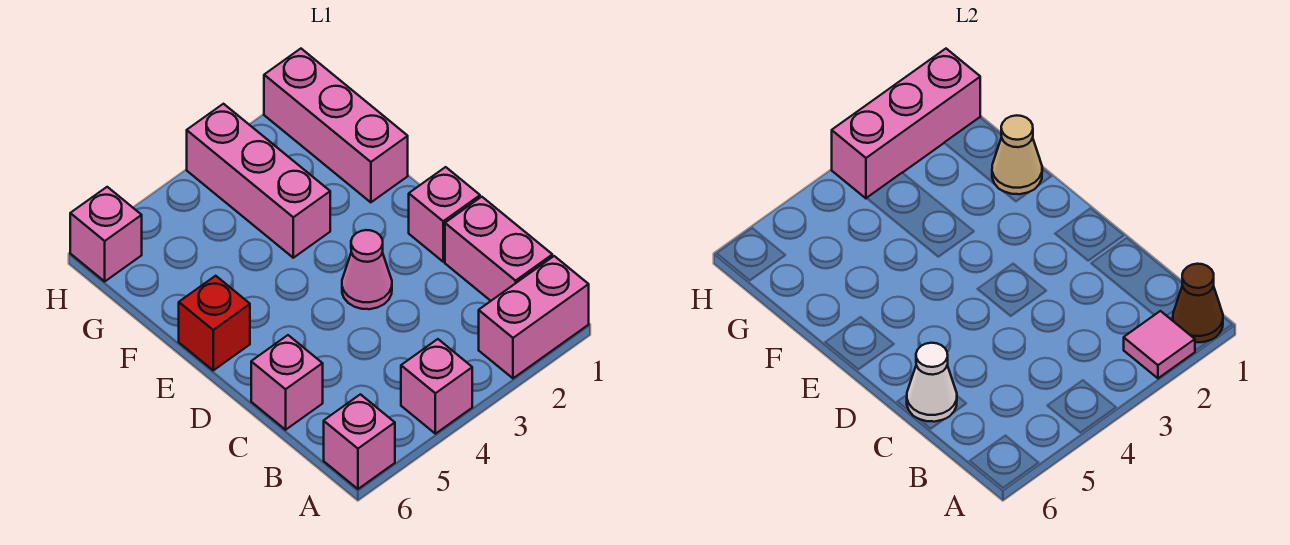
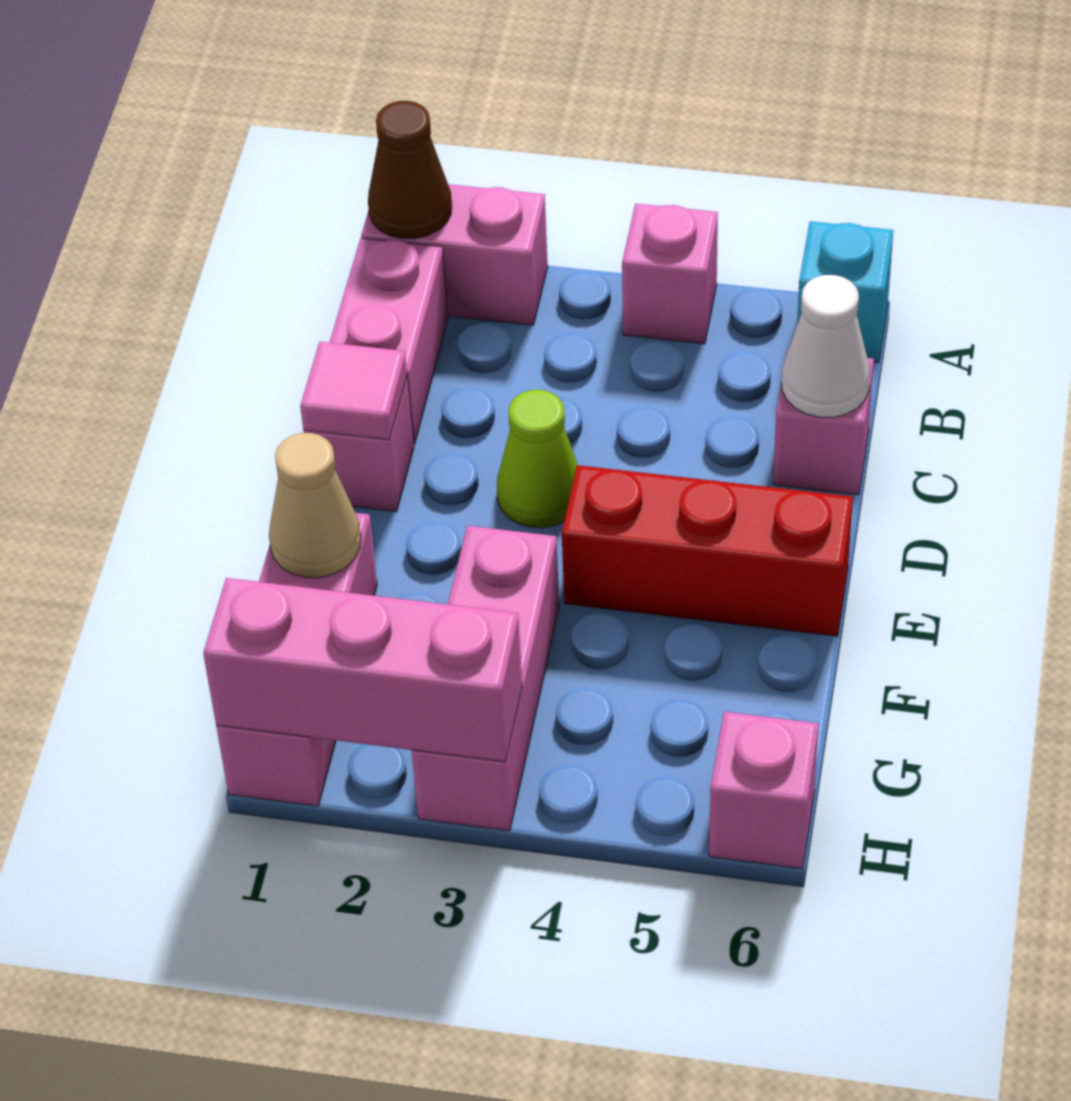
pink tile A2 level 2 -> pink tile D1 level 2
pink brick A6 level 1 -> cyan brick A6 level 1
pink cone D3 level 1 -> lime cone D3 level 1
red brick E6 level 1 -> red brick E4:E6 level 1

